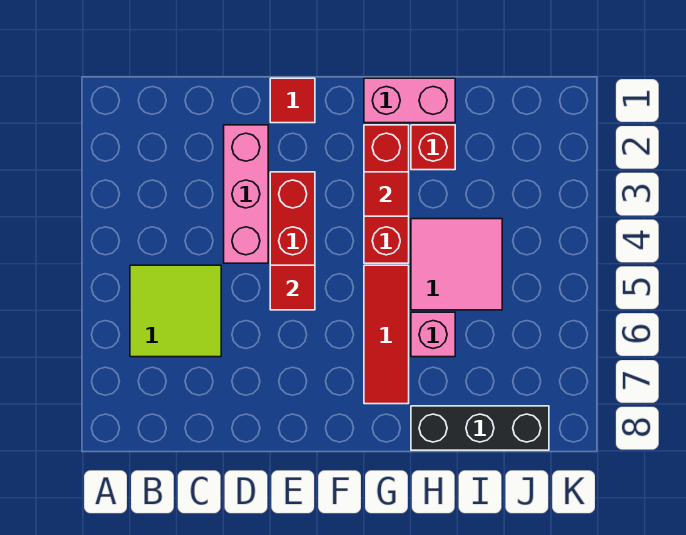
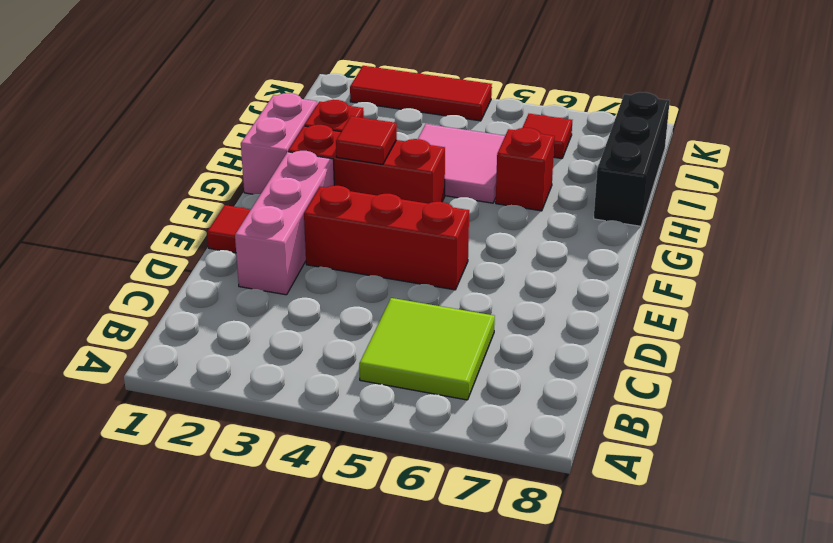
pink brick D2:D4 level 1 -> pink brick D2:F2 level 1
red tile E5 level 2 -> red tile J6 level 1
red tile G5:G7 level 1 -> red tile K2:K4 level 1
pink brick H6 level 1 -> red brick H6 level 1

